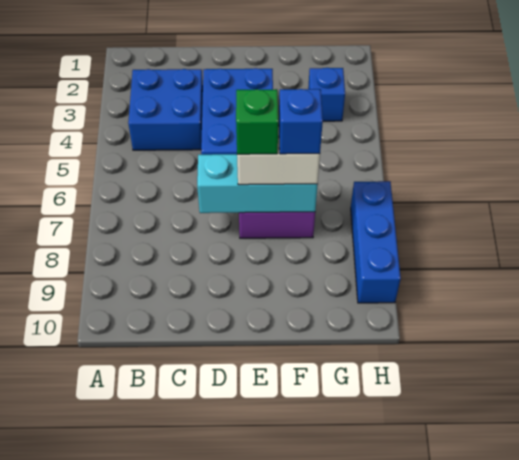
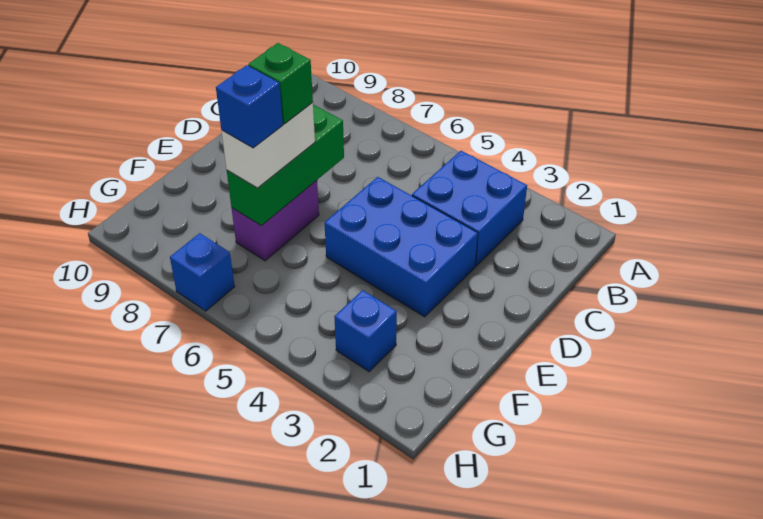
cyan brick D7:F7 level 2 -> green brick D7:F7 level 2
blue brick H7:H9 level 1 -> blue brick H7 level 1

